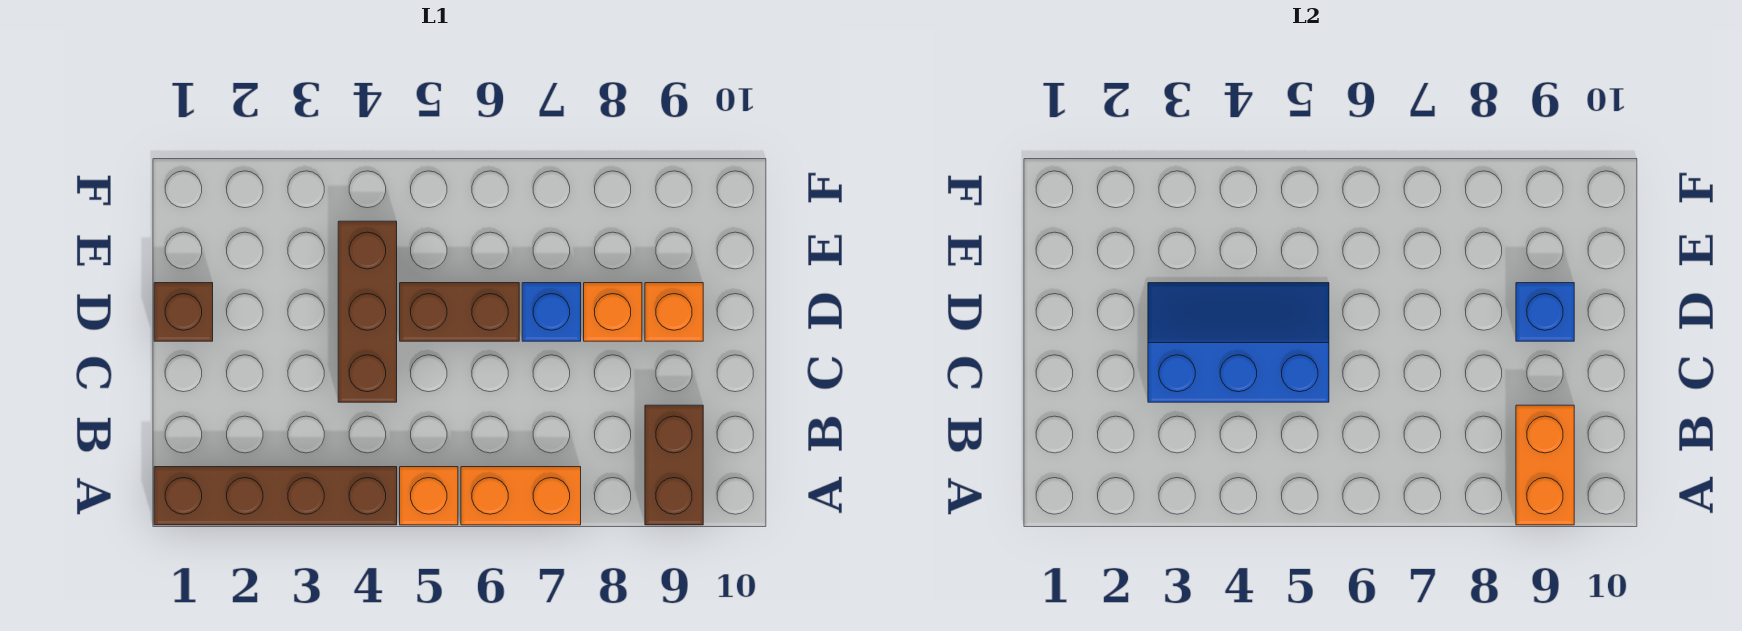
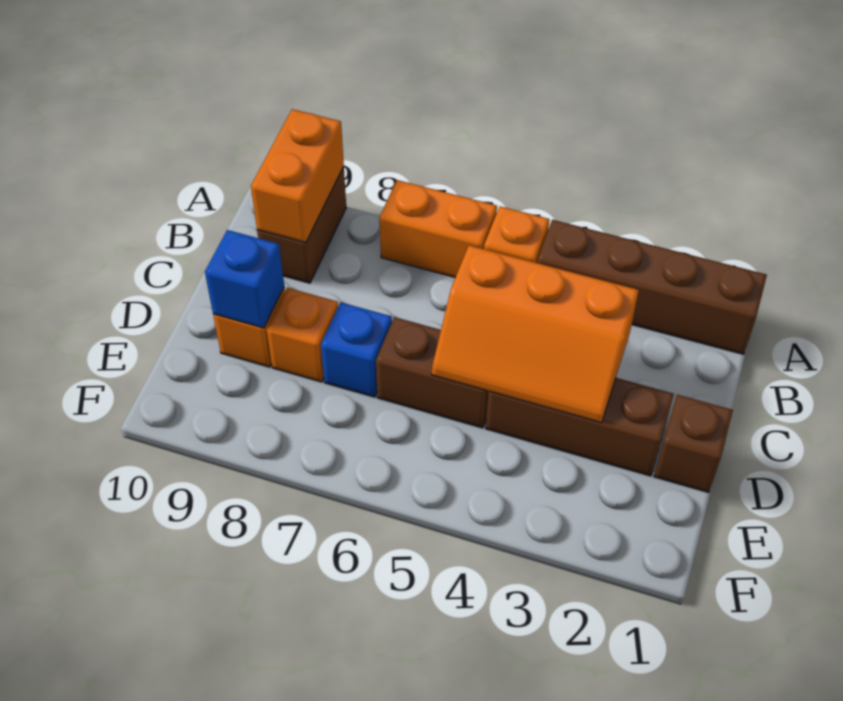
blue slope C3:D5 level 2 top C -> orange slope C3:D5 level 2 top C
brown brick C4:E4 level 1 -> brown brick D2:D4 level 1

